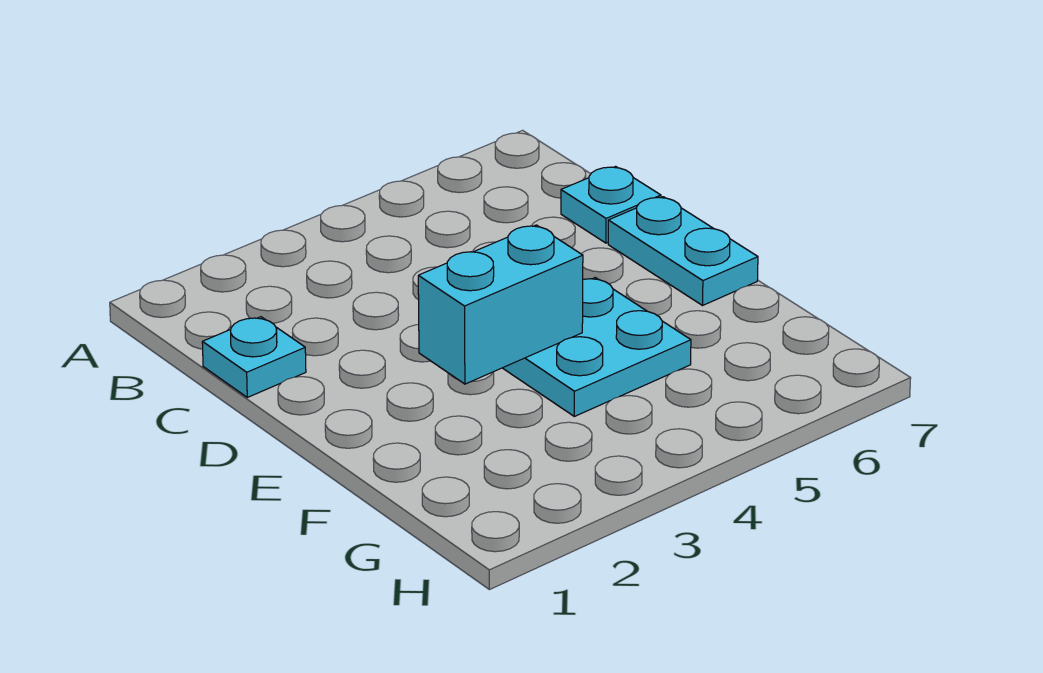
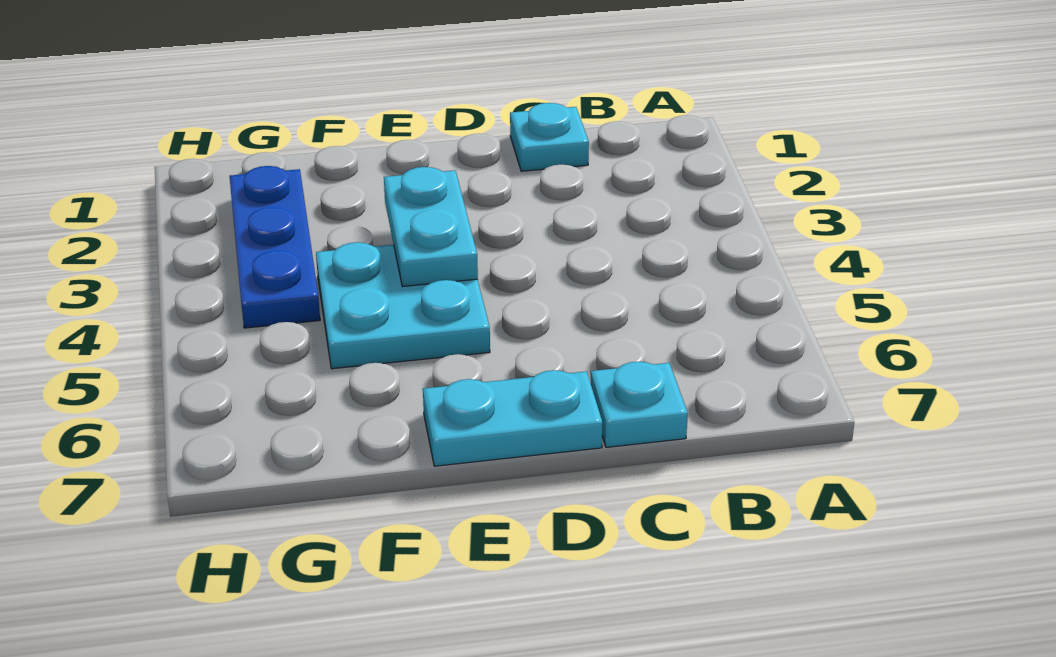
cyan brick E3:E4 level 2 -> cyan plate E3:E4 level 2
none -> blue plate G2:G4 level 1

